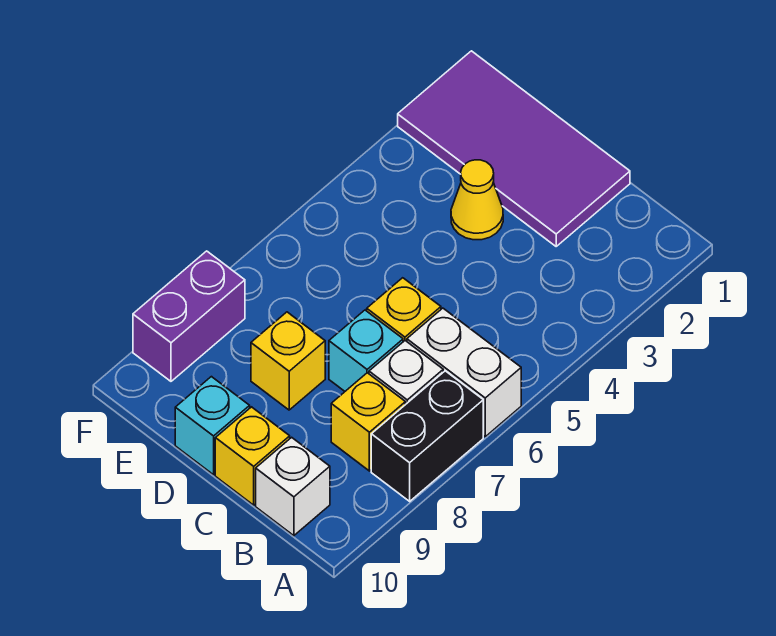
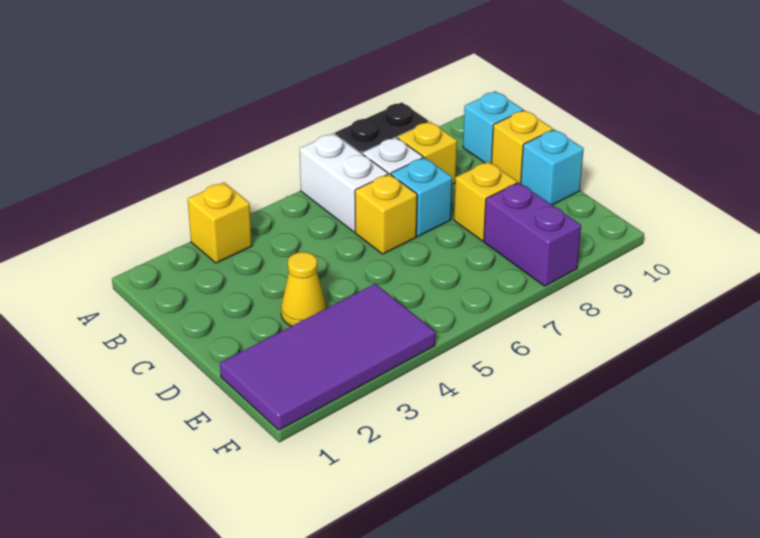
none -> yellow brick A3 level 1
white brick B10 level 1 -> cyan brick B10 level 1
purple tile C1:F2 level 1 -> purple tile E1:F4 level 1
purple brick F8:F9 level 1 -> purple brick E8:F8 level 1

